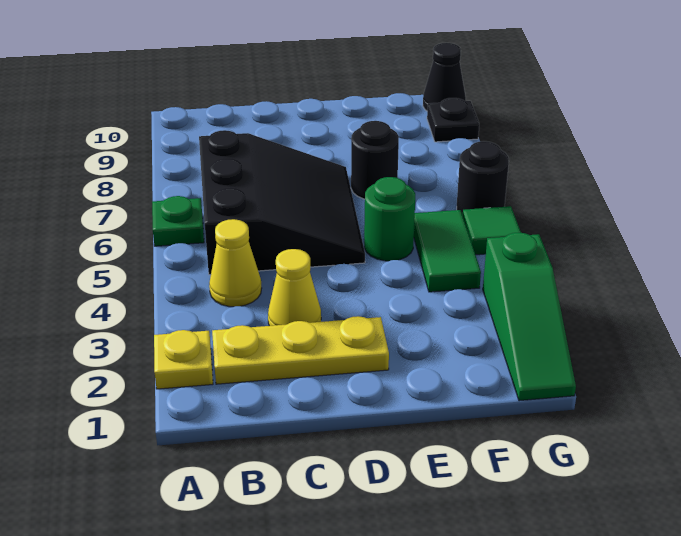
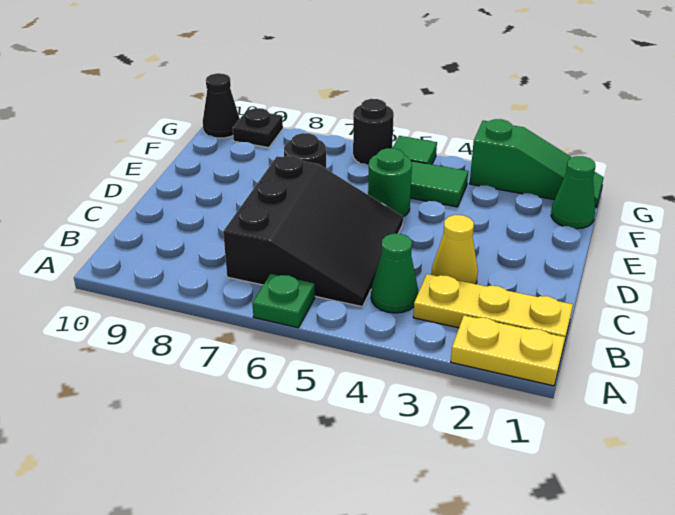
yellow plate A2 level 1 -> yellow plate A1:A2 level 1
yellow plate B2:D2 level 1 -> yellow plate B1:B3 level 1
yellow cone B4 level 1 -> green cone B4 level 1
black slope B5:D7 level 1 top B -> black slope B5:D7 level 1 top 7
none -> green cone F1 level 1

